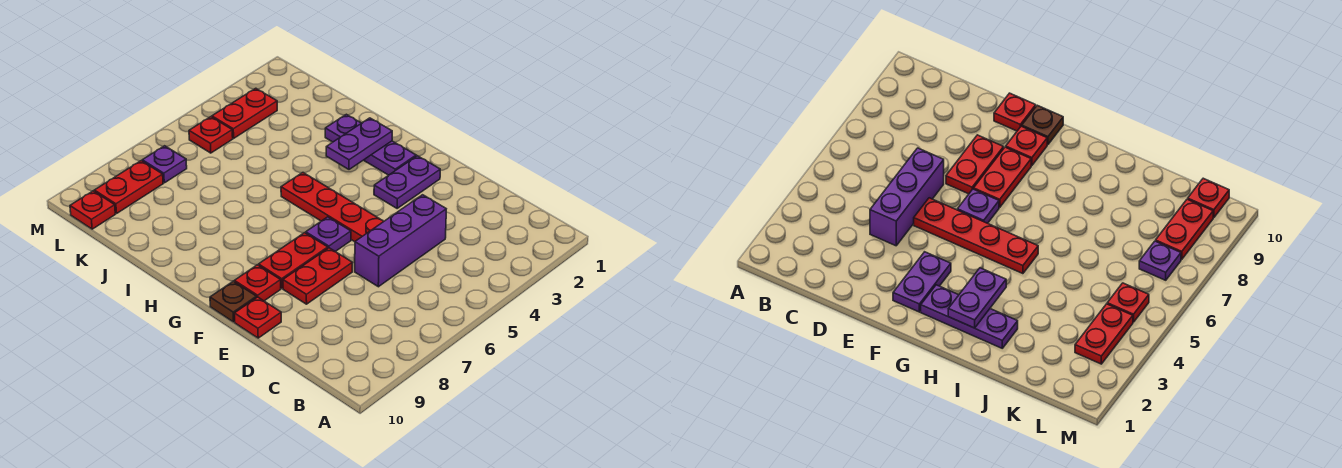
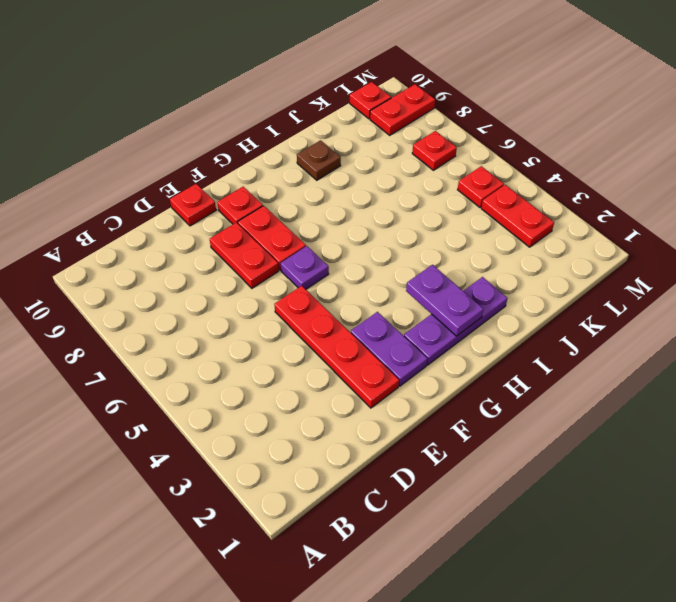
purple brick D4:D6 level 1 -> none
red plate E5:H5 level 1 -> red plate E2:E5 level 1
brown plate F10 level 1 -> brown plate I9 level 1
purple plate L7 level 1 -> red plate L7 level 1
red plate L8:L9 level 1 -> red plate L9:M9 level 1

